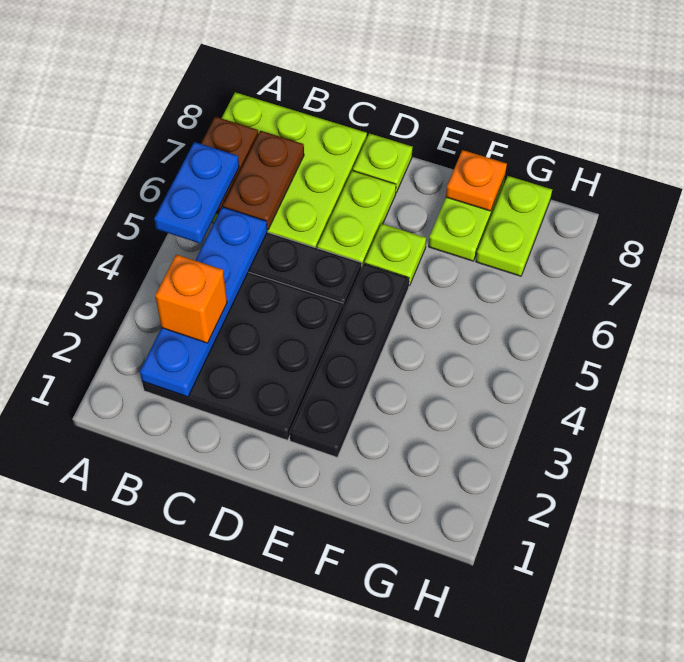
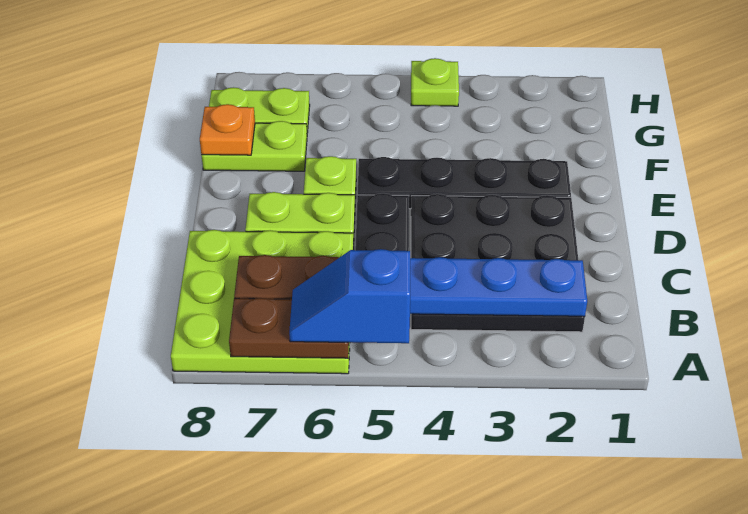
blue plate A5:A6 level 3 -> blue slope A5:A6 level 3 top 5
orange brick B3 level 3 -> none
lime plate D8 level 1 -> lime plate H4 level 1

